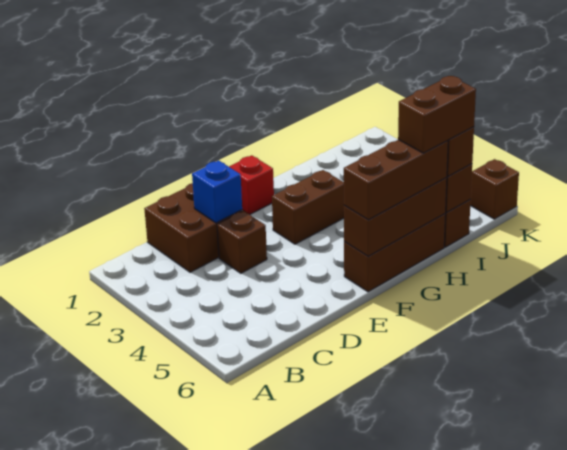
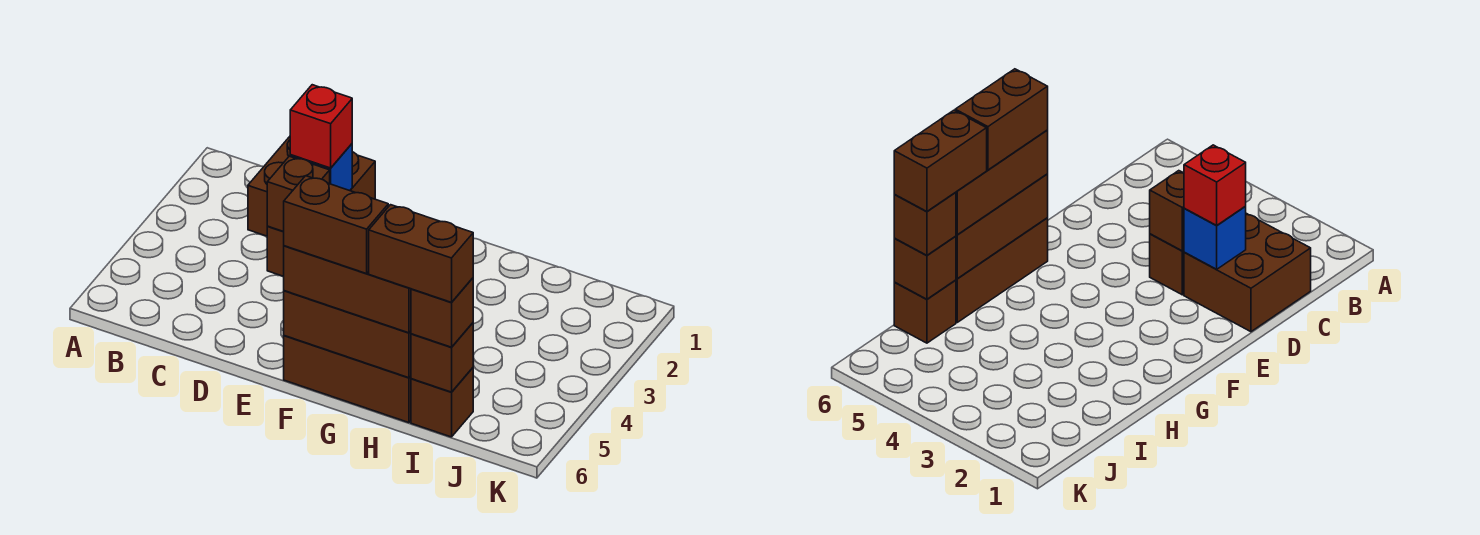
red brick F1 level 1 -> red brick D2 level 3
brown brick F3:G3 level 1 -> brown brick F6:G6 level 4
brown brick K6 level 1 -> brown brick D3 level 2

